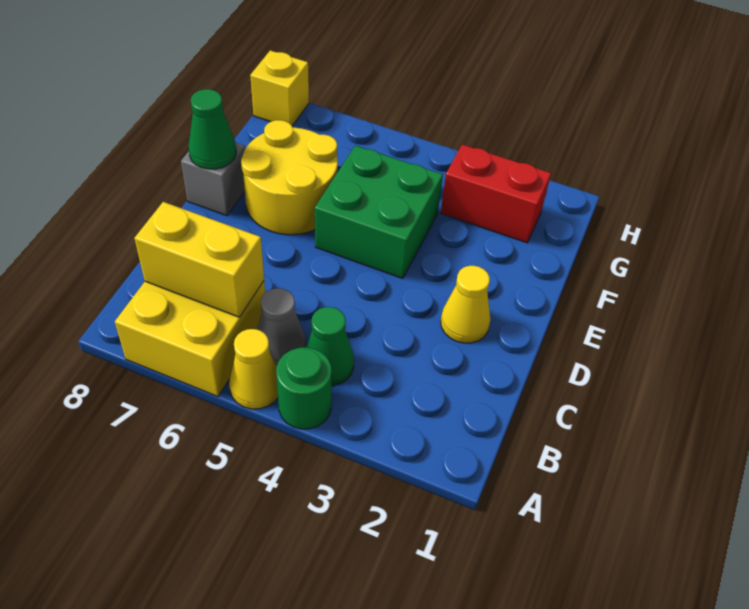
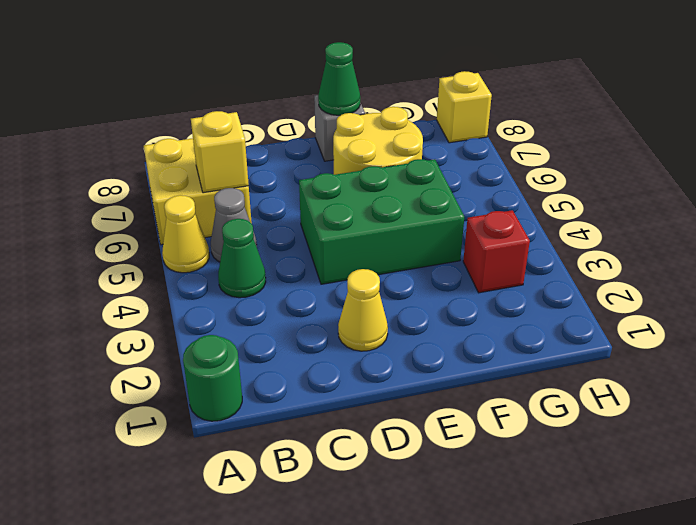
green round brick A4 level 1 -> green round brick A1 level 1
yellow brick B6:B7 level 2 -> yellow brick B6 level 2
green brick E4:F5 level 1 -> green brick D4:F5 level 1
red brick G2:G3 level 1 -> red brick G3 level 1

